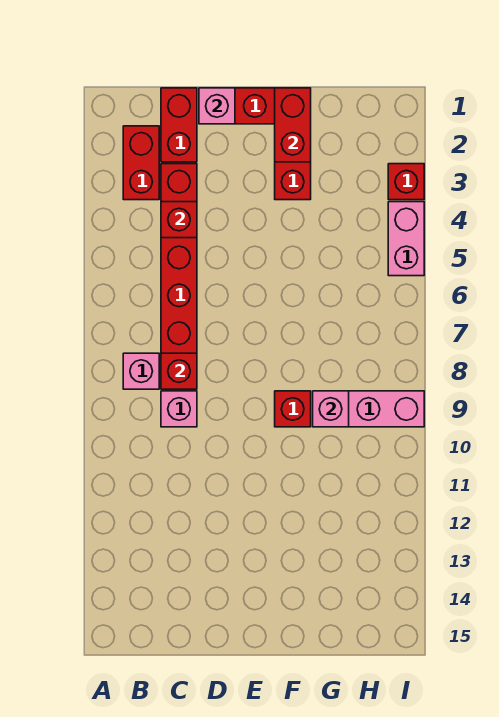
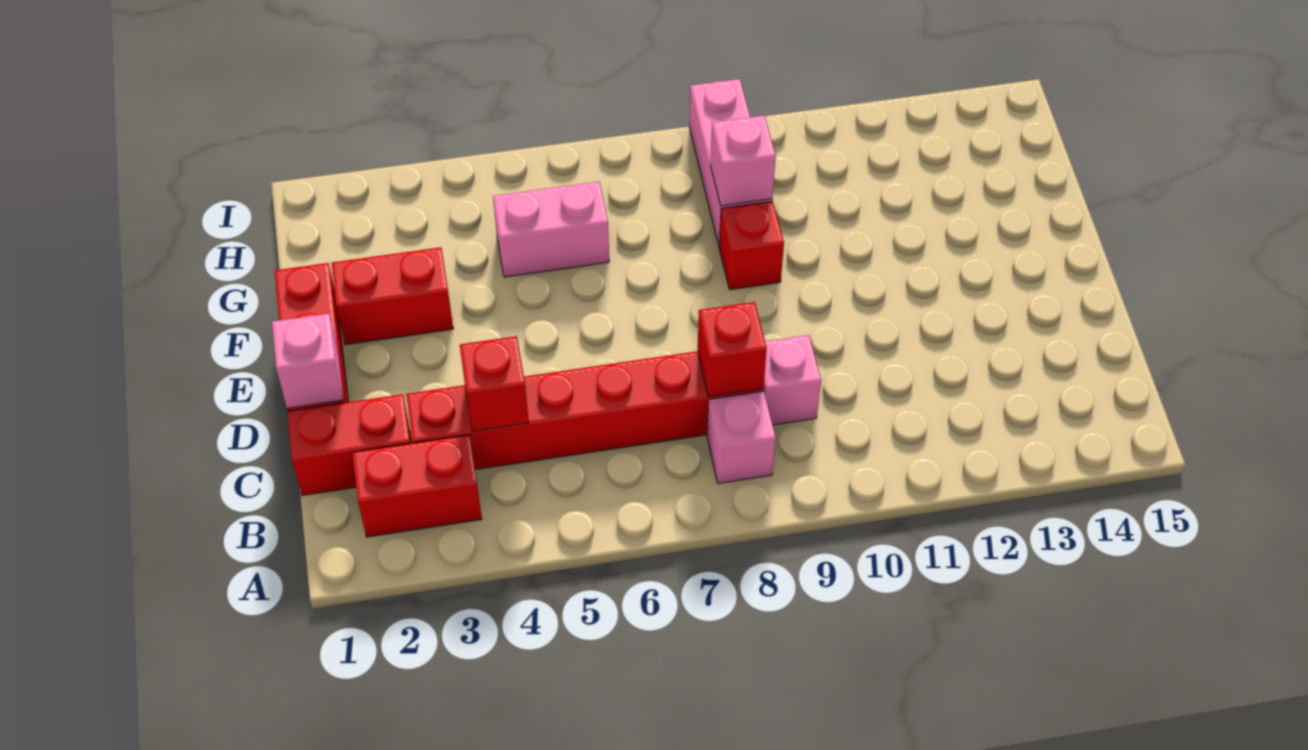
red brick F1:F2 level 2 -> none
red brick I3 level 1 -> none
pink brick I4:I5 level 1 -> pink brick G5:G6 level 1

